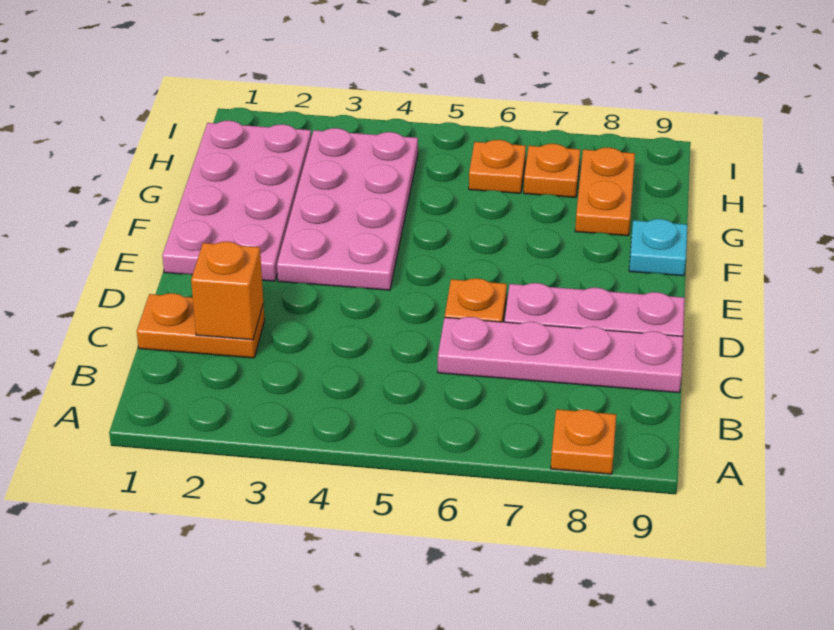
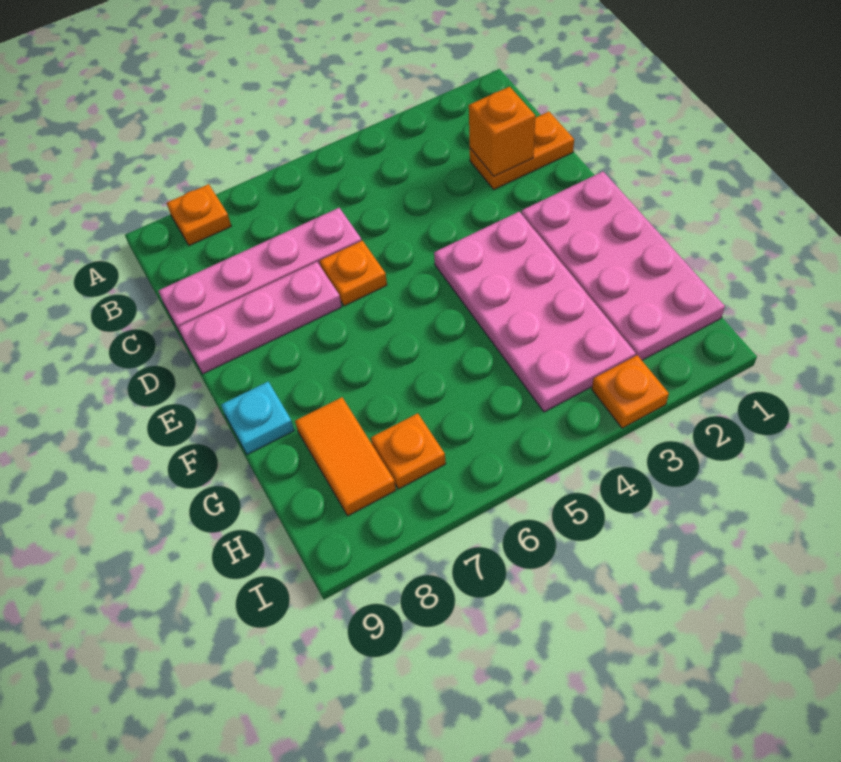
orange plate G8:H8 level 1 -> orange tile G8:H8 level 1
orange plate H6 level 1 -> orange plate I3 level 1

